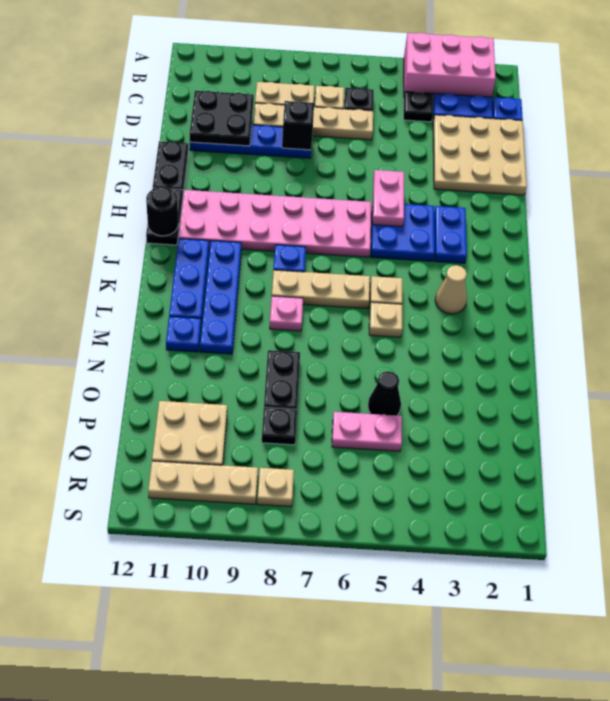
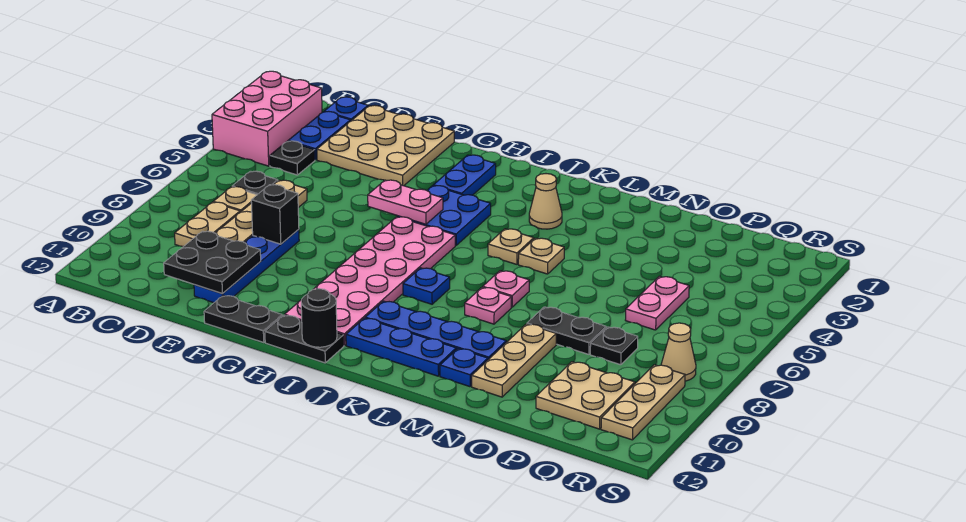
blue plate H3:I3 level 1 -> blue plate H2:H3 level 1
tan plate K6:K8 level 1 -> tan plate N9:N11 level 1
none -> pink plate L7 level 1
black cone O5 level 1 -> none
tan plate R8 level 1 -> tan cone R8 level 1

